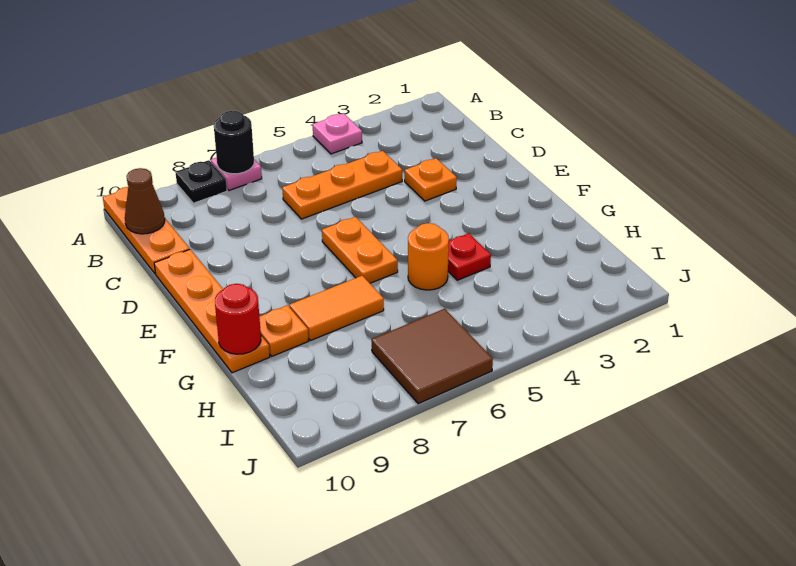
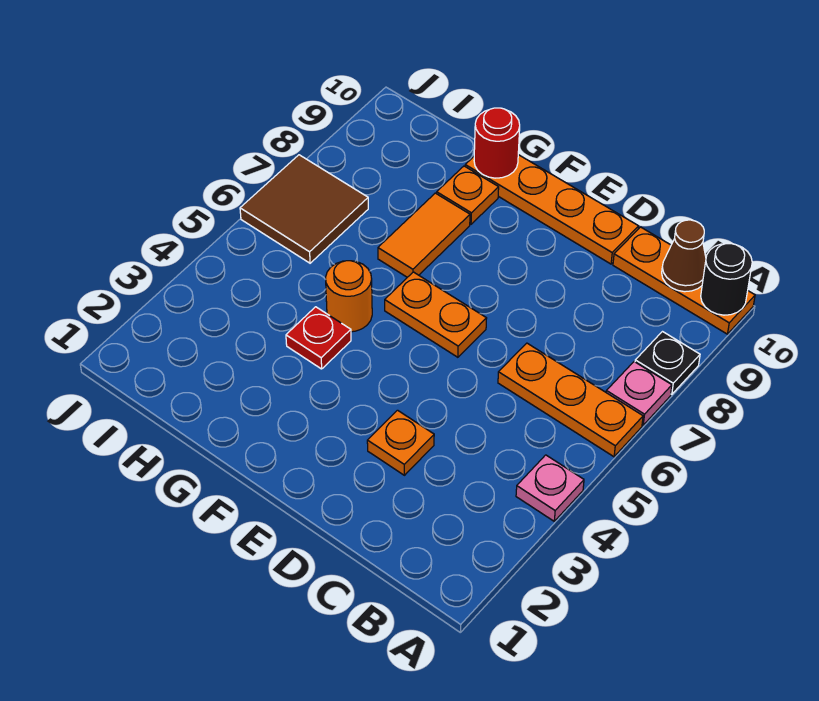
black round brick A7 level 2 -> black round brick A10 level 2
orange plate C4:C6 level 1 -> orange plate A6:C6 level 1

